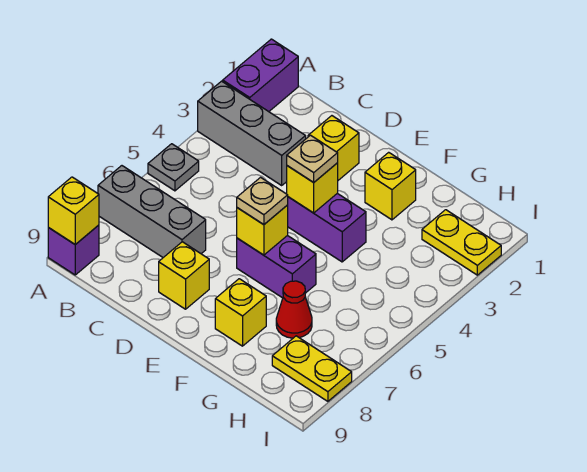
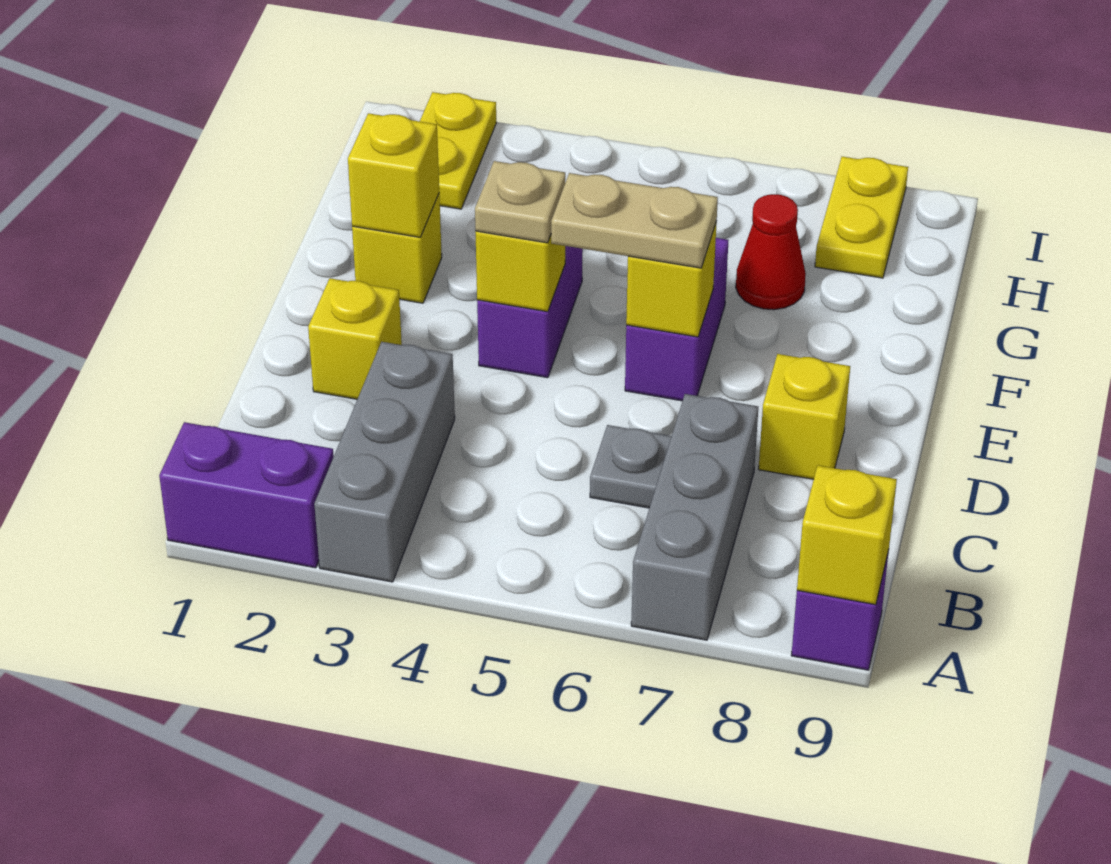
grey plate A5 level 1 -> grey plate C6 level 1
tan plate E6 level 3 -> tan plate E5:E6 level 3
yellow brick F8 level 1 -> yellow brick F2 level 2

